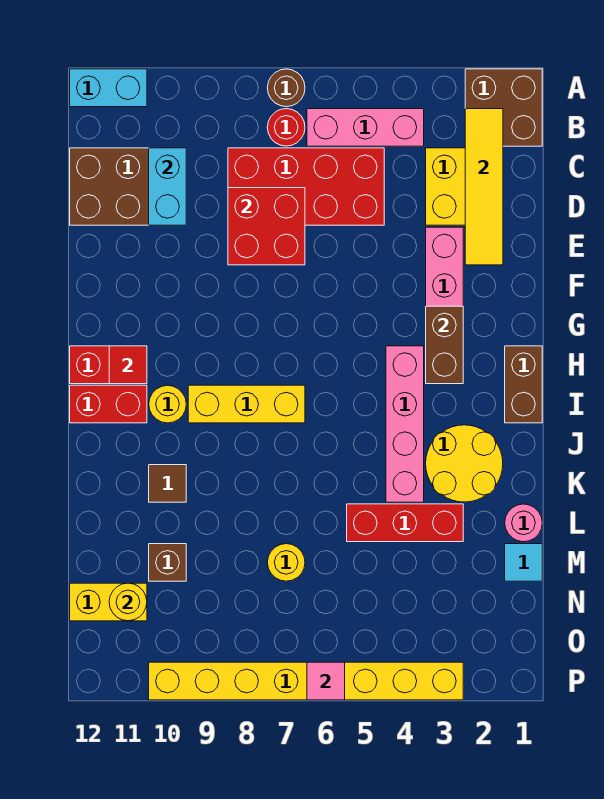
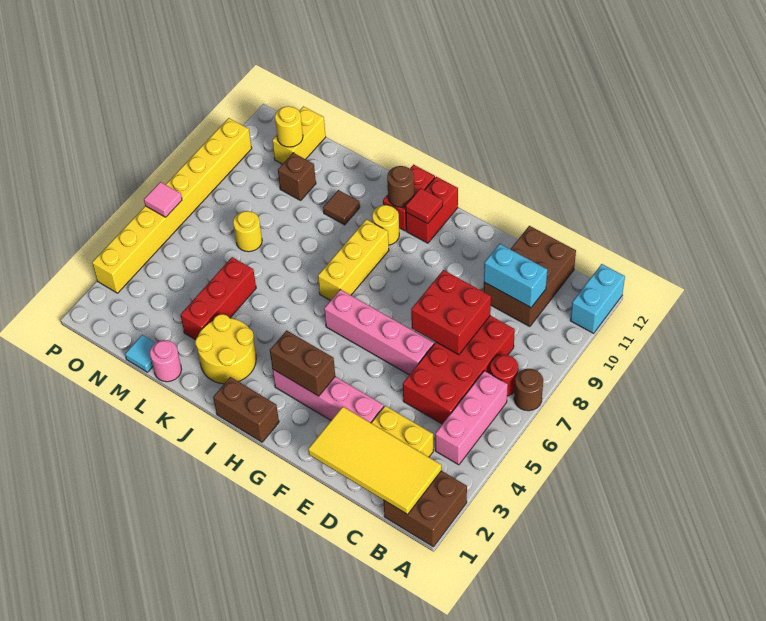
yellow tile B2:E2 level 2 -> yellow tile B1:E2 level 2
pink brick H4:K4 level 1 -> pink brick E6:H6 level 1
none -> brown round brick I11 level 2

